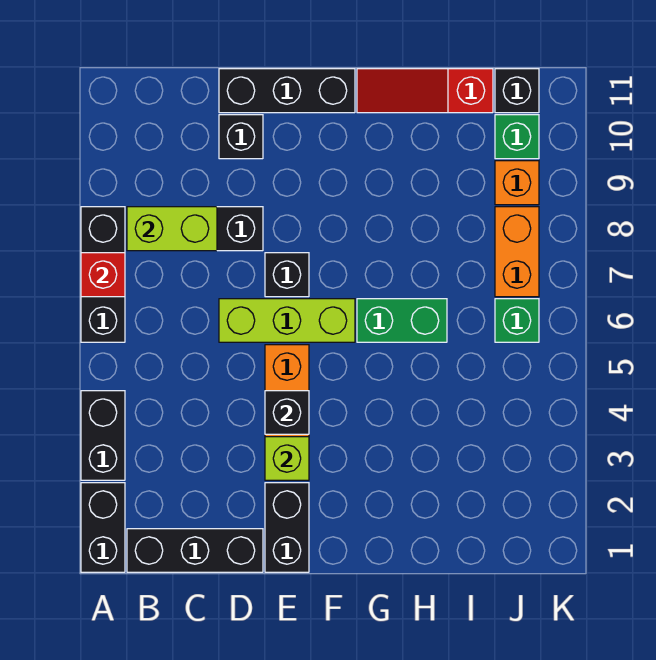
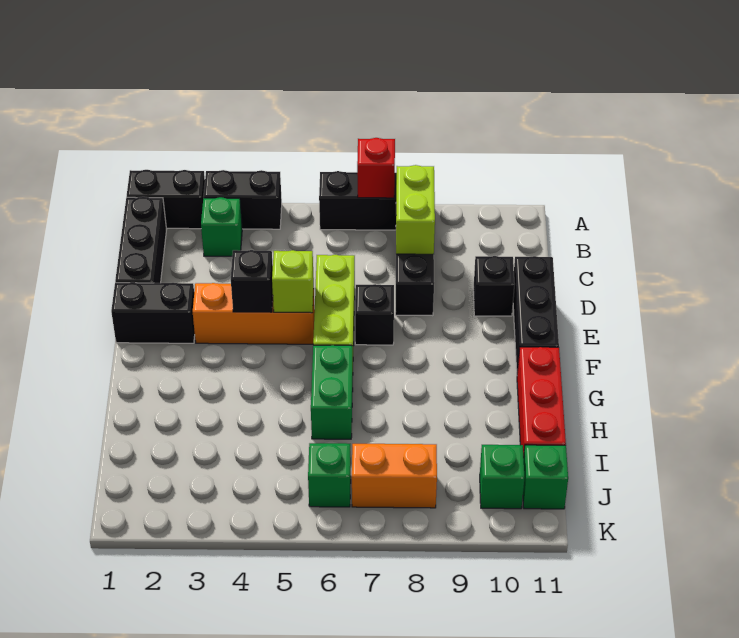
none -> green brick B3 level 1
lime brick E3 level 2 -> lime brick E5 level 2
red slope G11:I11 level 1 top I -> red brick G11:I11 level 1
orange brick J9 level 1 -> none
black brick J11 level 1 -> green brick J11 level 1

